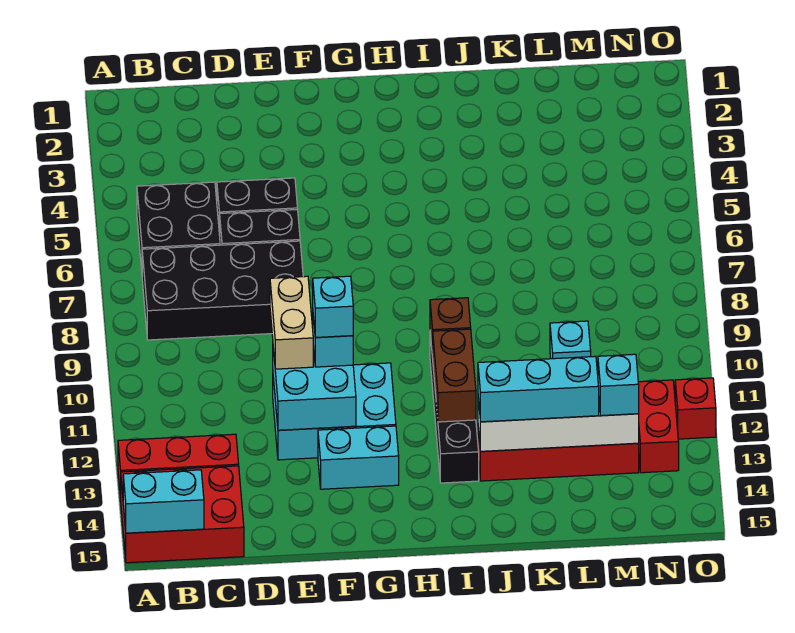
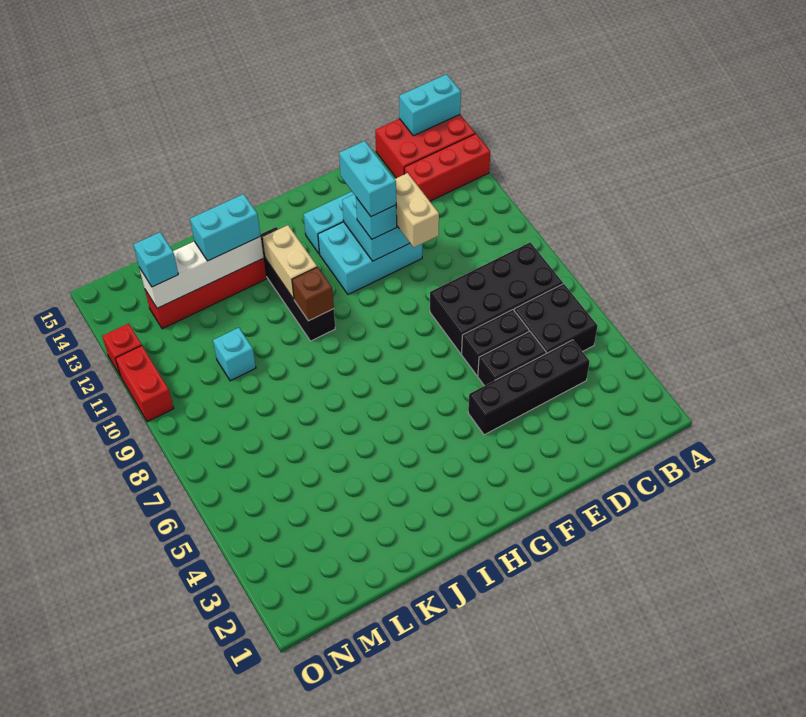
none -> black brick C4:F4 level 1
cyan brick F11 level 4 -> cyan brick F11:F12 level 4
brown brick I11:I12 level 2 -> tan brick I11:I12 level 2
cyan brick J13:L13 level 3 -> cyan brick J13:K13 level 3
red brick N12:N13 level 1 -> red brick O10:O11 level 1

